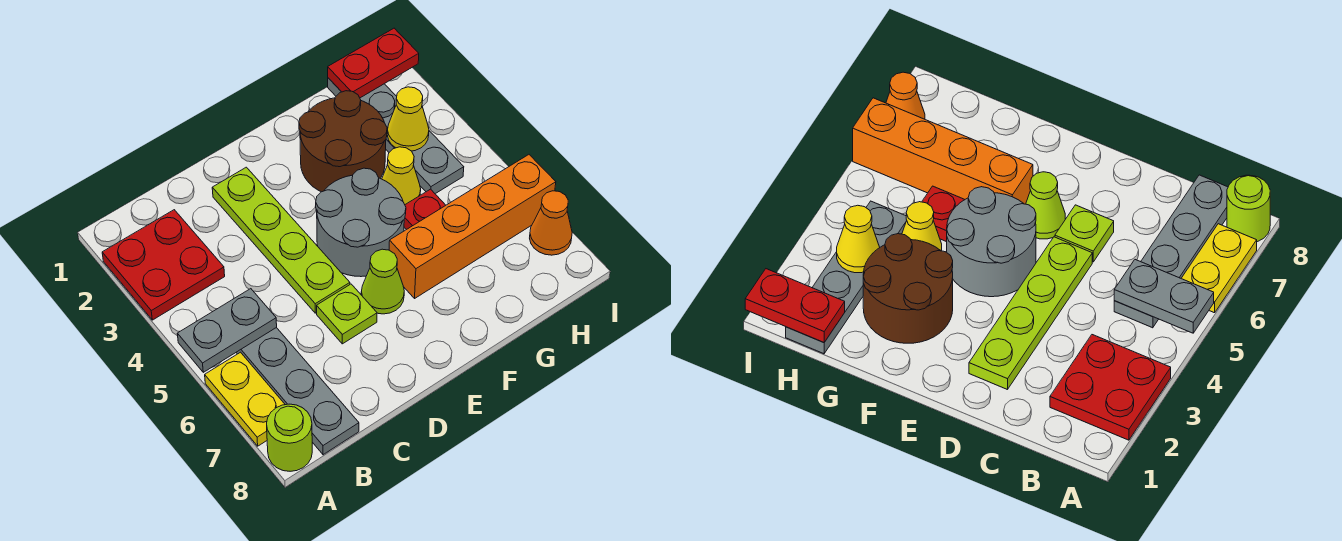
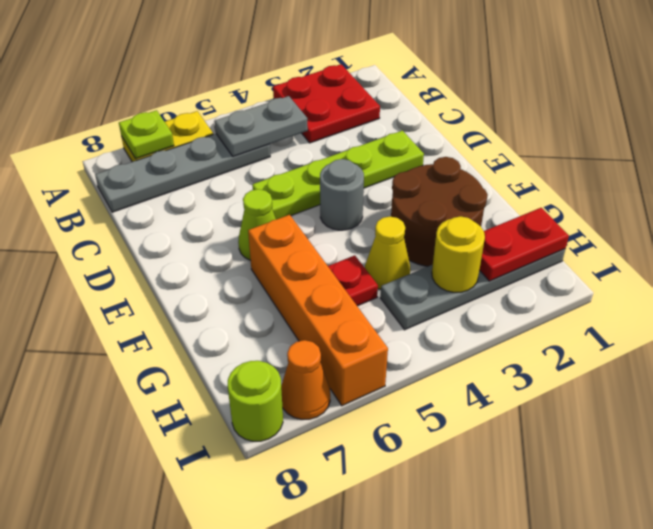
grey plate A5:B5 level 2 -> grey plate B4:B5 level 2
lime round brick A8 level 1 -> lime round brick I8 level 1
lime plate D6 level 1 -> lime plate A7 level 2
grey round brick E4:F5 level 1 -> grey round brick E4 level 1
red plate H1:I1 level 2 -> red plate H1:H2 level 2
yellow cone H3 level 2 -> yellow round brick H3 level 2

